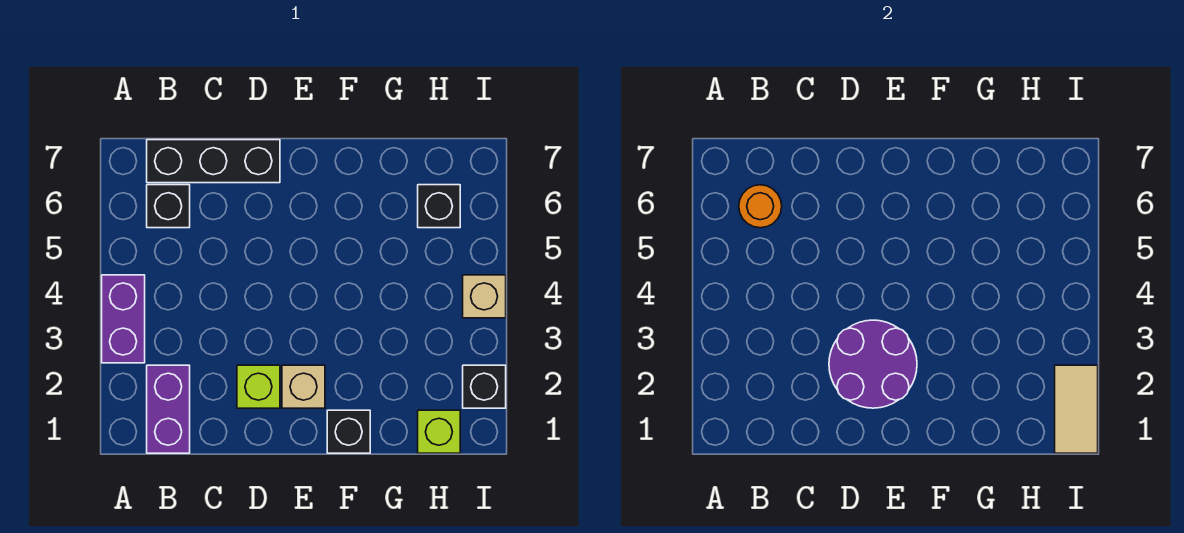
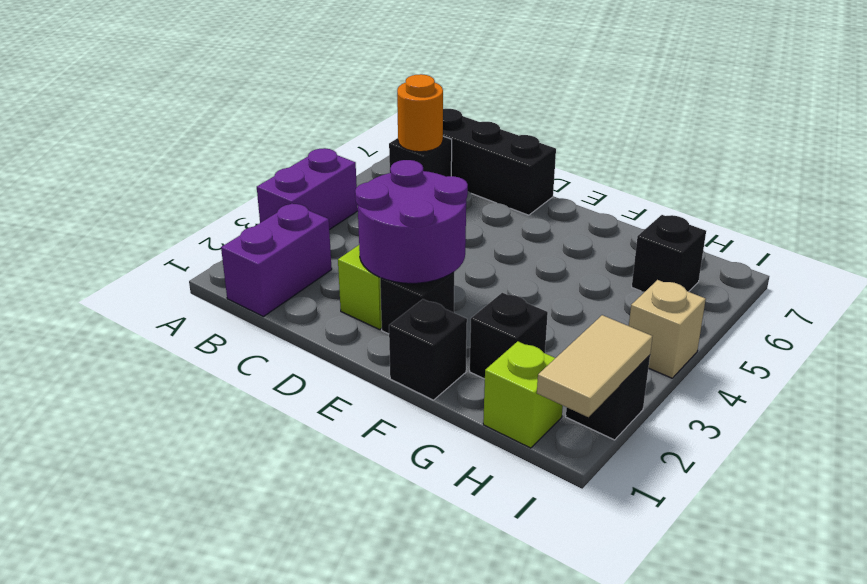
tan brick E2 level 1 -> black brick E2 level 1
none -> black brick G2 level 1

